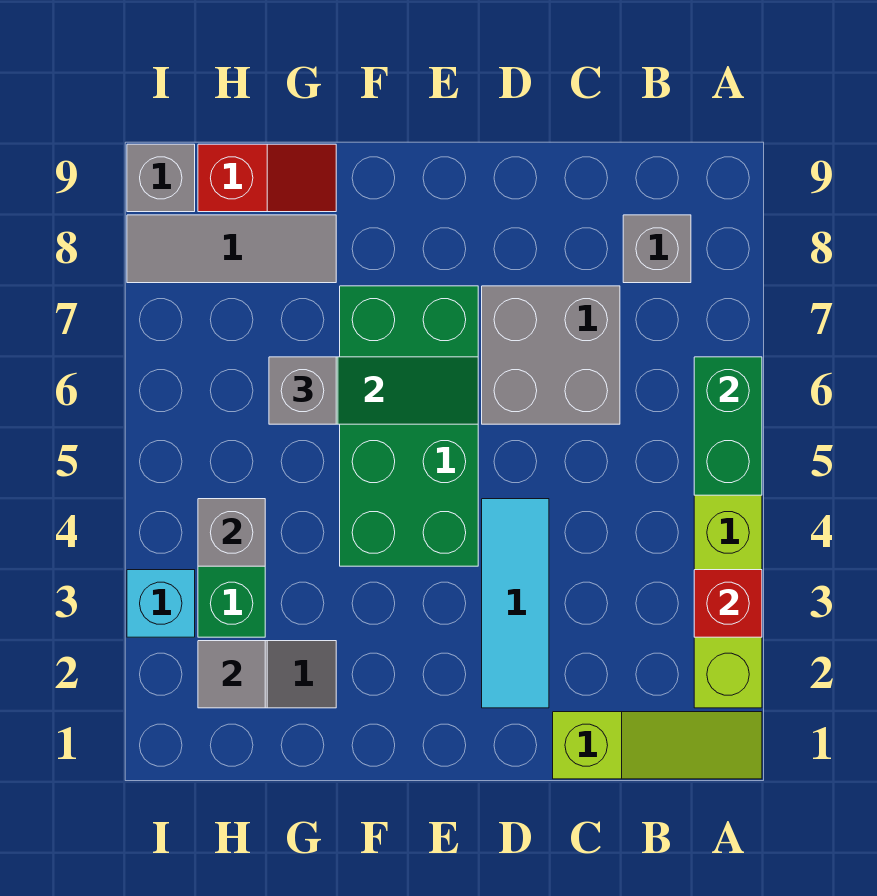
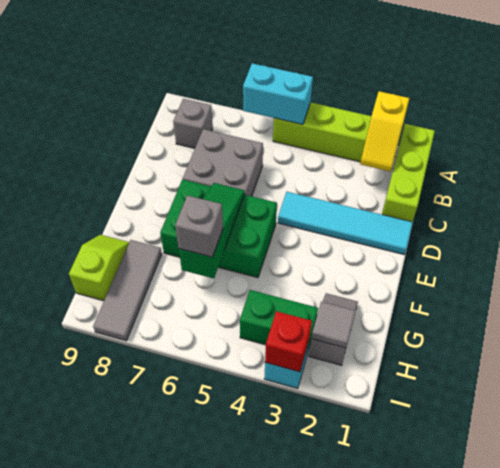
lime slope A1:C1 level 1 top C -> lime brick A1:C1 level 1
none -> yellow slope A2:B2 level 2 top A
red brick A3 level 2 -> red brick I3 level 2
green brick A5:A6 level 2 -> cyan brick A5:A6 level 2
cyan tile D2:D4 level 1 -> cyan tile D1:D4 level 1
green brick E4:F7 level 1 -> green brick E5:F7 level 1
red slope G9:H9 level 1 top H -> lime slope G9:H9 level 1 top H
grey brick H4 level 2 -> none
grey brick I9 level 1 -> none

